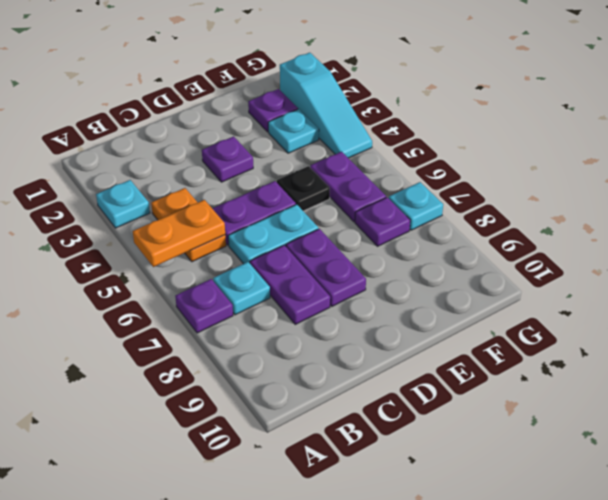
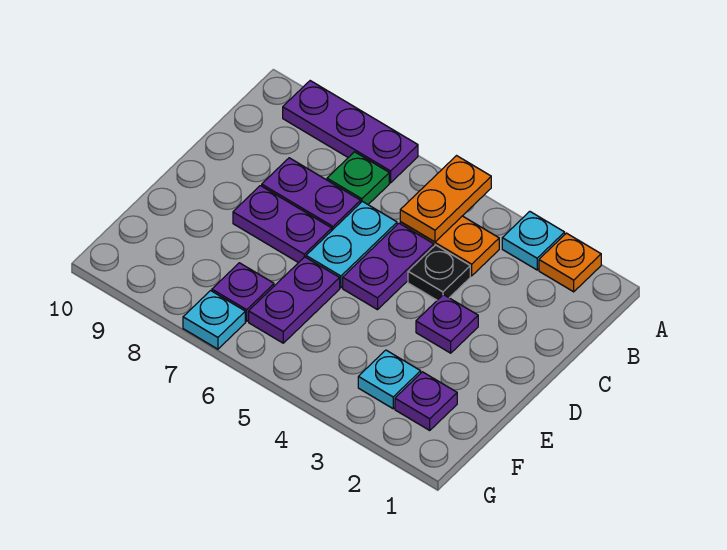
none -> orange plate A2 level 1
purple plate A7 level 1 -> purple plate A7:A9 level 1
cyan plate B7 level 1 -> green plate B7 level 1
black plate E5 level 1 -> black plate C4 level 1
purple plate F5:F6 level 1 -> purple plate E6:F6 level 1
cyan slope G2:G4 level 1 top 2 -> none

